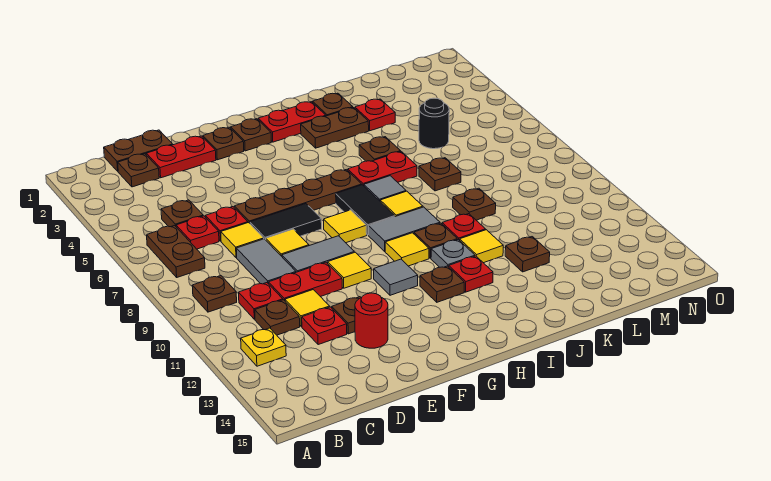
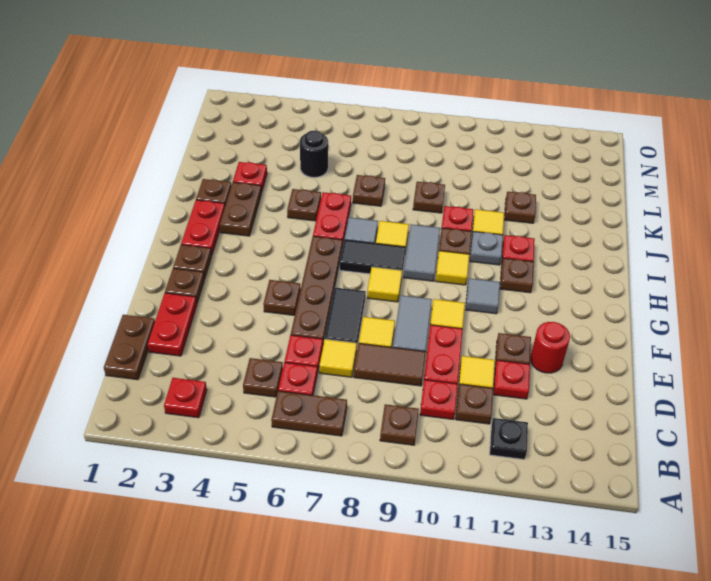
none -> red plate B3 level 1
yellow plate B12 level 1 -> black plate B12 level 1
brown plate C2 level 1 -> brown plate F5 level 1
grey tile D8:D9 level 1 -> brown tile D8:D9 level 1

